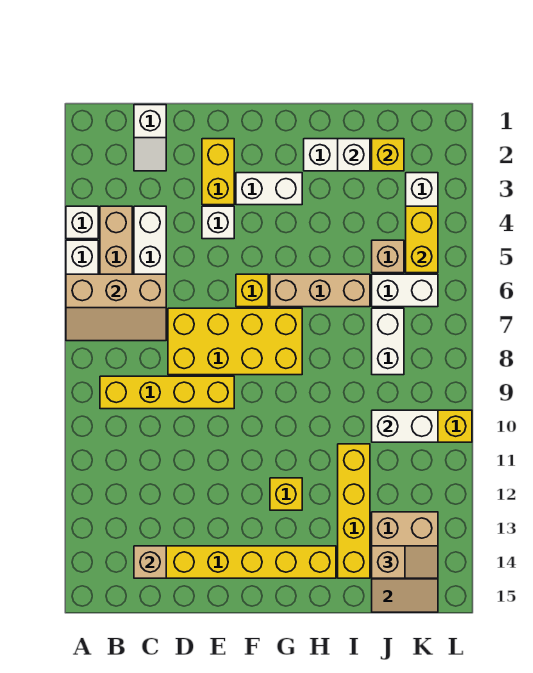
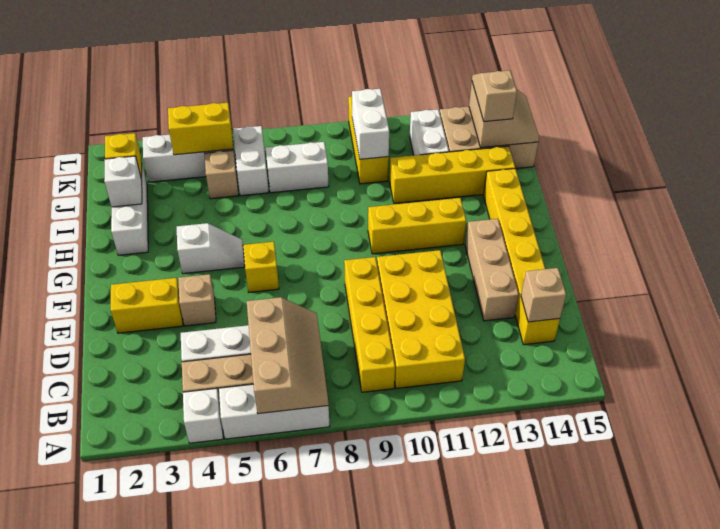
white slope C1:C2 level 1 top 1 -> white slope G4:G5 level 1 top 4
yellow brick D7:G8 level 1 -> yellow brick B10:E11 level 1
white brick E4 level 1 -> tan brick E4 level 1
white brick F3:G3 level 1 -> white brick J12:K12 level 1
tan brick G6:I6 level 1 -> tan brick D13:F13 level 1
yellow brick G12 level 1 -> yellow brick G10:G12 level 1

